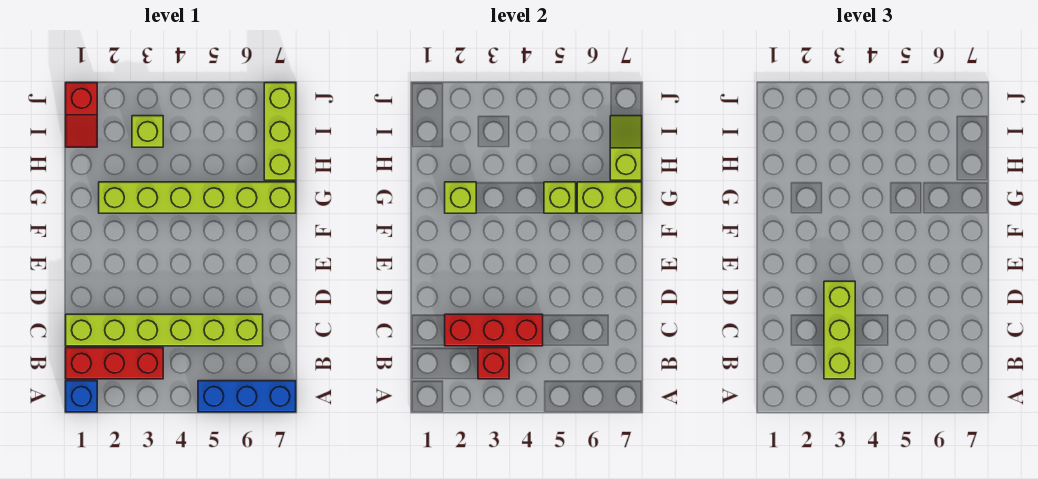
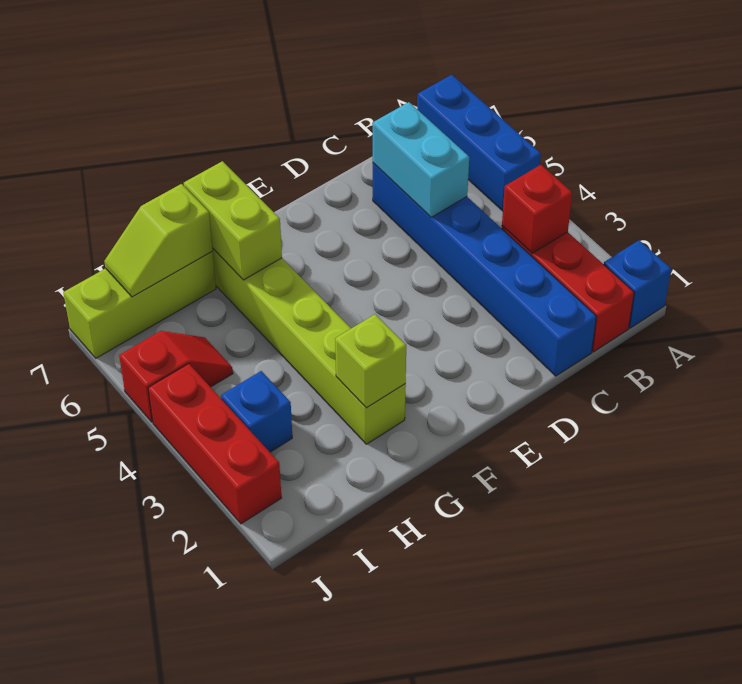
lime brick B3:D3 level 3 -> none
lime brick C1:C6 level 1 -> blue brick C1:C6 level 1
red brick C2:C4 level 2 -> red brick J2:J4 level 1
none -> cyan brick C5:C6 level 2
lime brick G5 level 2 -> none
red slope I1:J1 level 1 top J -> red slope I5:J5 level 1 top J
lime brick I3 level 1 -> blue brick I3 level 1

